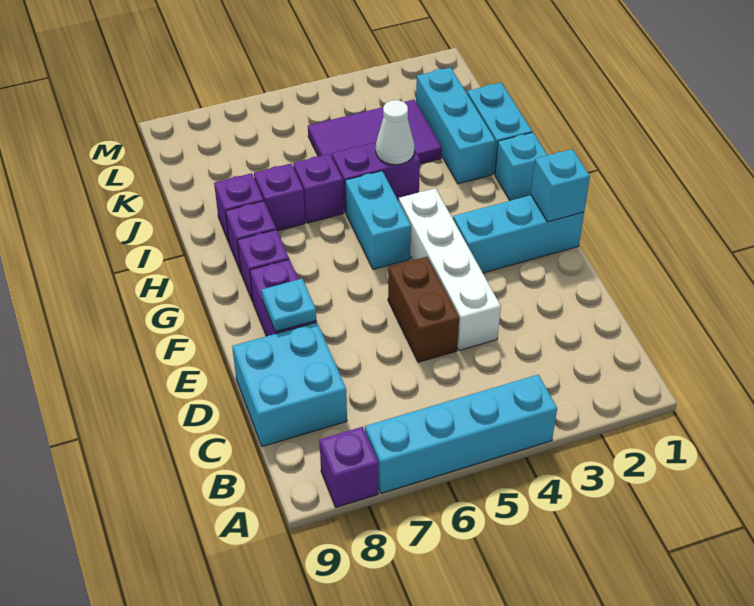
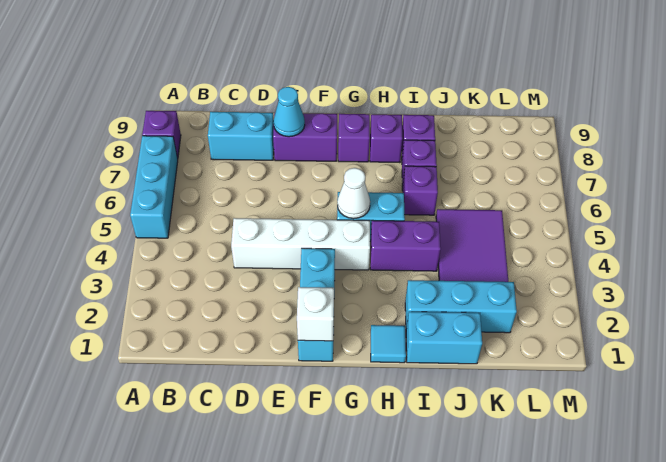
cyan brick A4:A7 level 1 -> cyan brick A5:A7 level 1
cyan brick C8:D9 level 1 -> cyan brick C8:D8 level 1
brown brick D5:E5 level 1 -> none
cyan plate E8 level 2 -> cyan cone E8 level 2
cyan brick F1 level 2 -> white brick F1 level 2
cyan brick H1 level 1 -> cyan tile H1 level 1
purple brick I4:I5 level 1 -> purple brick H4:I4 level 1
white cone I4 level 2 -> white cone G5 level 2

